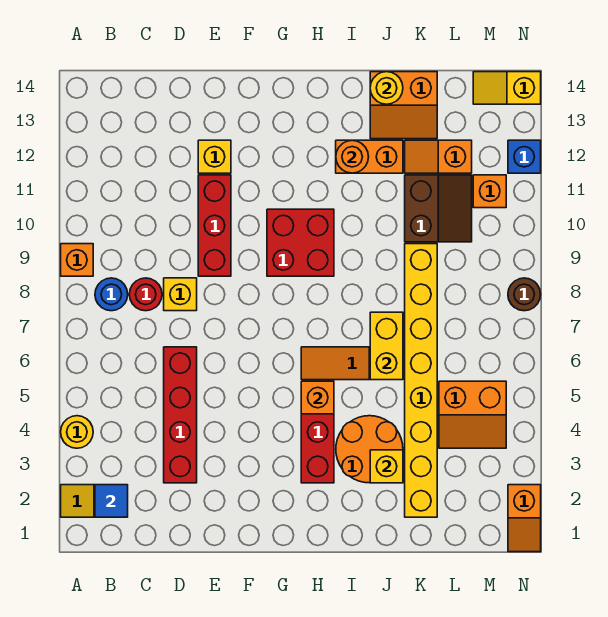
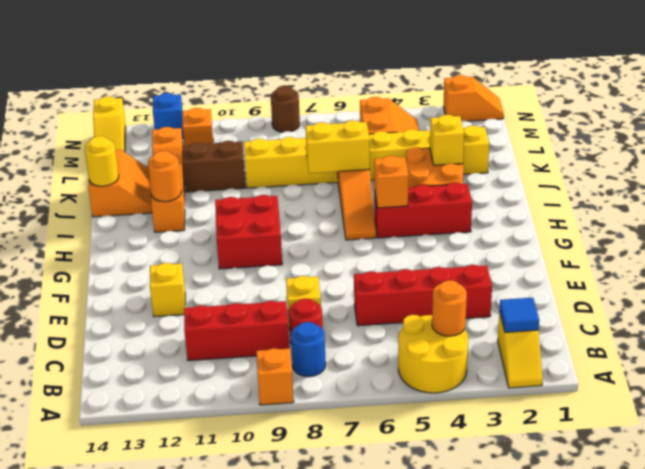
yellow round brick A4 level 1 -> yellow round brick A4:B5 level 1
none -> orange round brick B4 level 2
red brick E9:E11 level 1 -> red brick C9:C11 level 1

